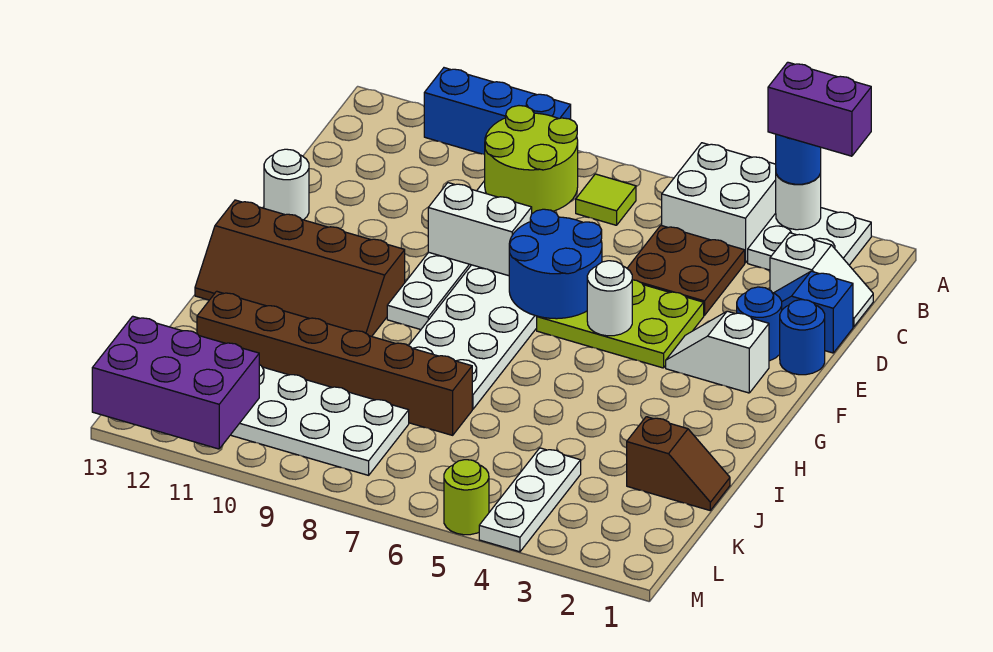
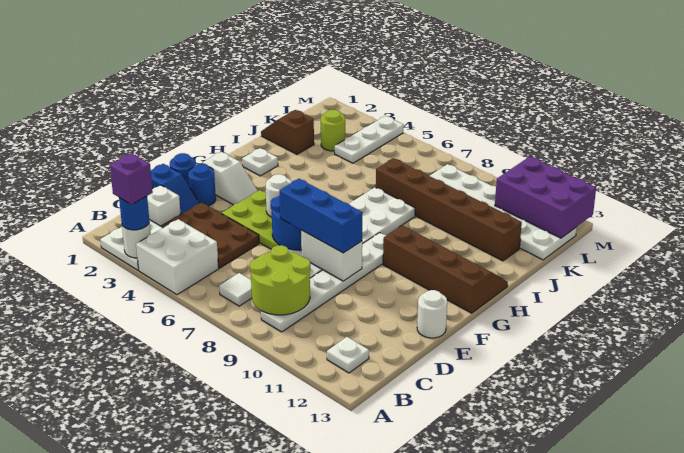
purple brick A2:A3 level 4 -> purple brick A3 level 4
blue brick A9:A11 level 1 -> blue brick E7:E9 level 3
lime tile B7 level 1 -> white tile B7 level 1
none -> white plate B12 level 1
brown plate C4:D5 level 1 -> brown plate C3:D5 level 1
none -> white plate H2 level 1
lime round brick M5 level 1 -> lime round brick K3 level 1

